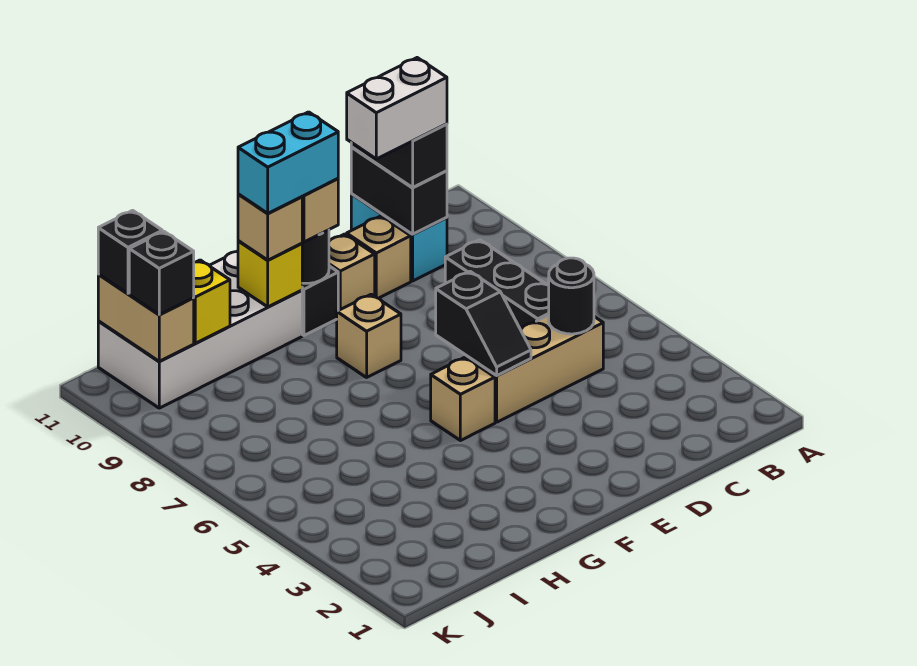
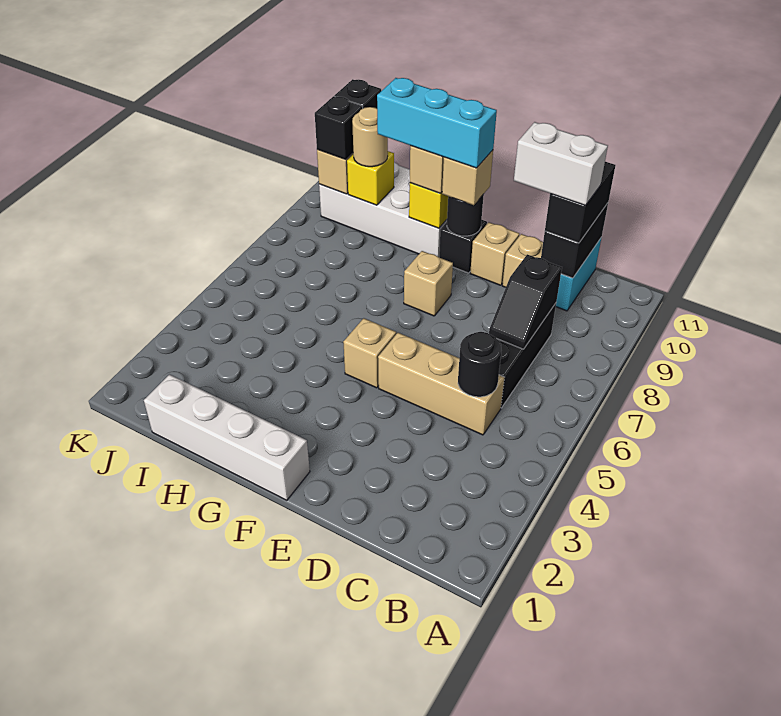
black slope E5:E6 level 2 top 6 -> black slope C7:C8 level 2 top 8
none -> white brick F1:I1 level 1
cyan brick F10:G10 level 4 -> cyan brick F10:H10 level 4
none -> tan round brick I10 level 3

